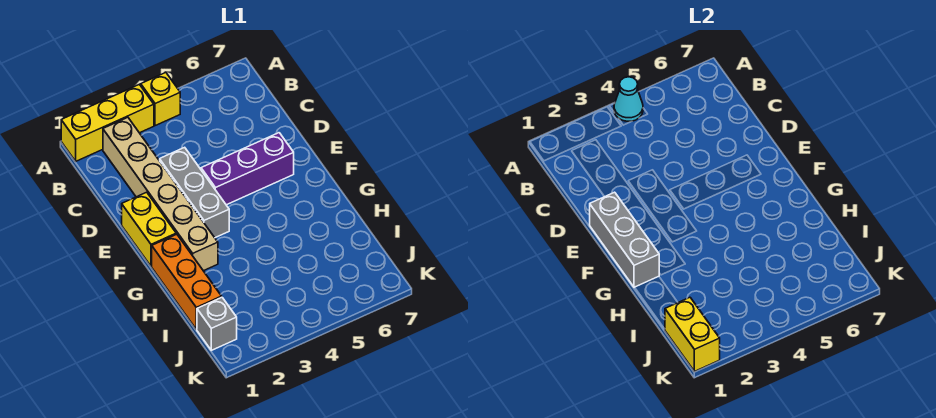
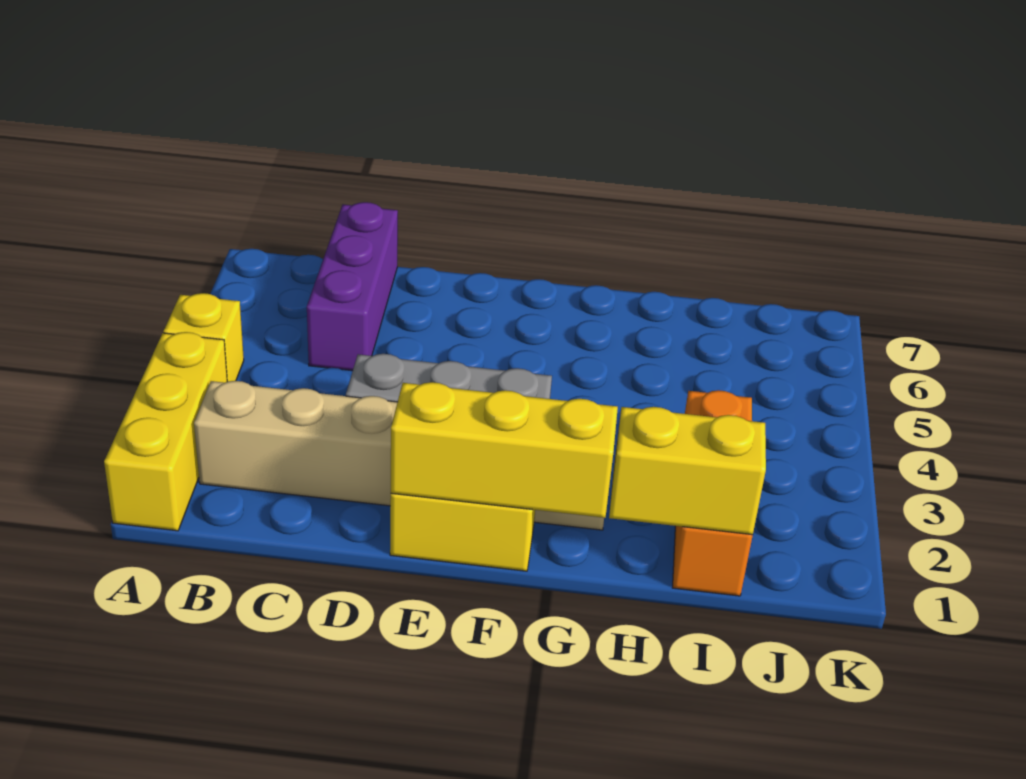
cyan cone A4 level 2 -> none
grey brick E1:G1 level 2 -> yellow brick E1:G1 level 2
purple brick E4:E6 level 1 -> purple brick C5:C7 level 1
orange brick G1:I1 level 1 -> orange brick I1:I3 level 1
grey brick J1 level 1 -> none
yellow brick J1:K1 level 2 -> yellow brick H1:I1 level 2

